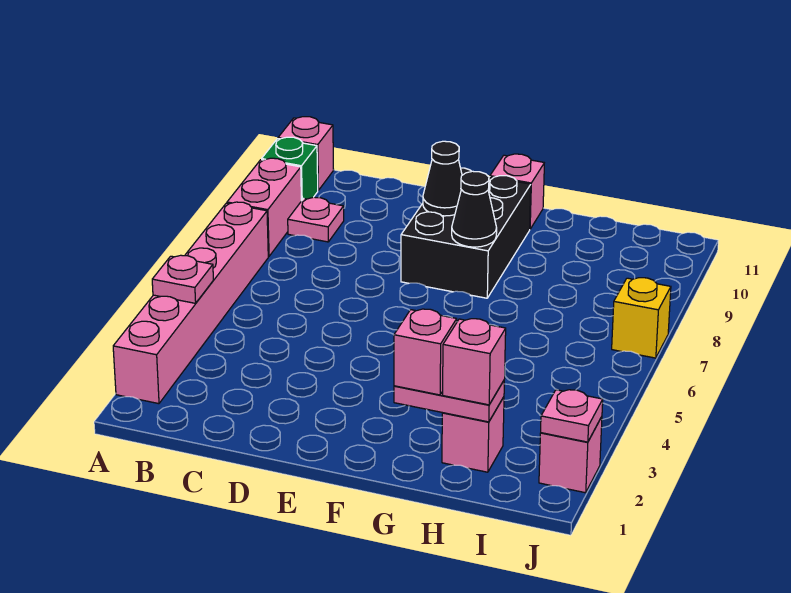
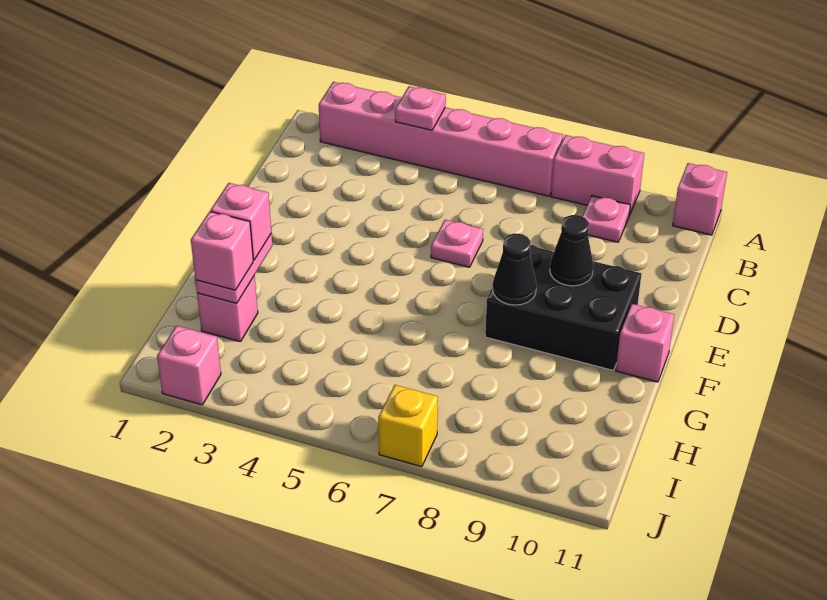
green brick A10 level 1 -> none
pink plate J2 level 2 -> pink plate D6 level 1

